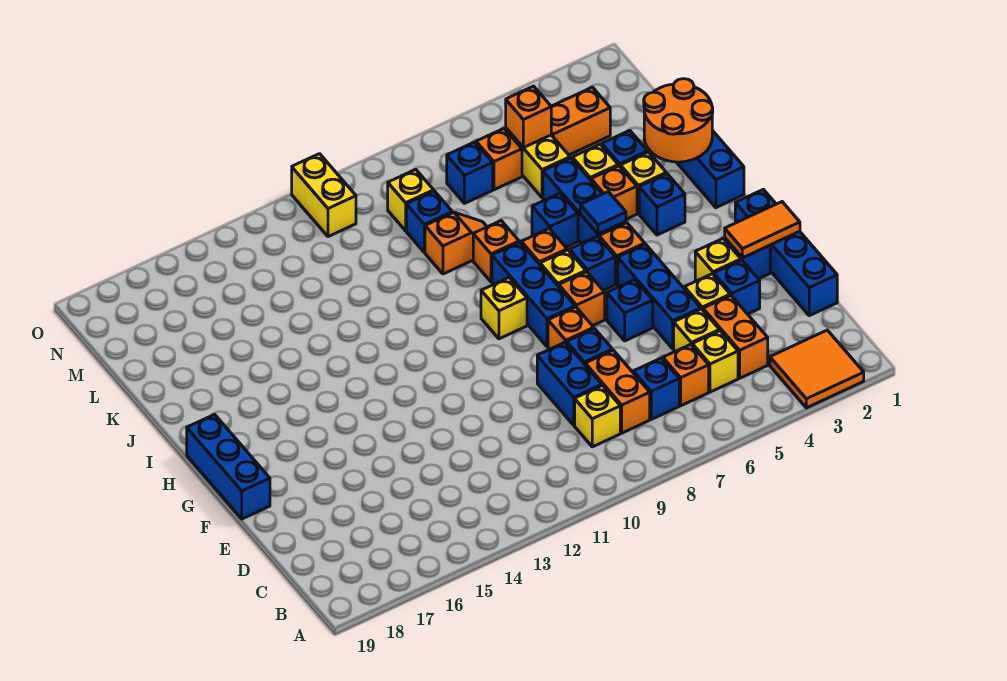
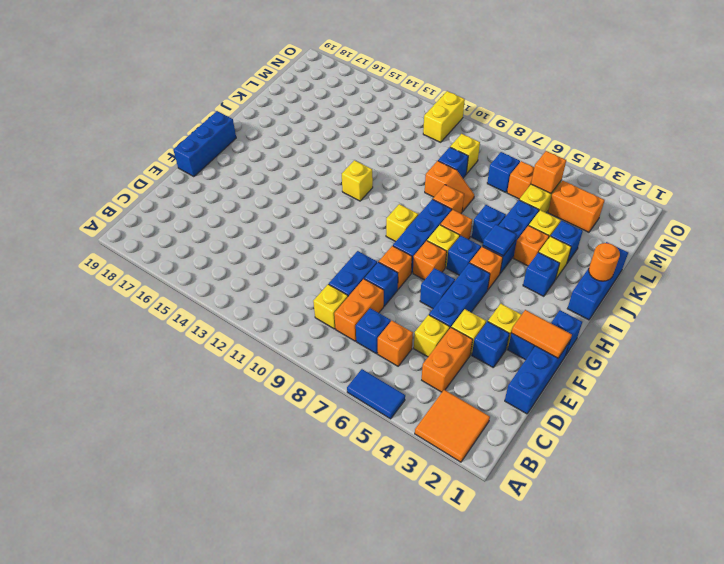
none -> blue tile A5:A6 level 1
yellow brick C5 level 1 -> yellow brick I12 level 1
orange round brick J1:K2 level 2 -> orange round brick J1 level 2

